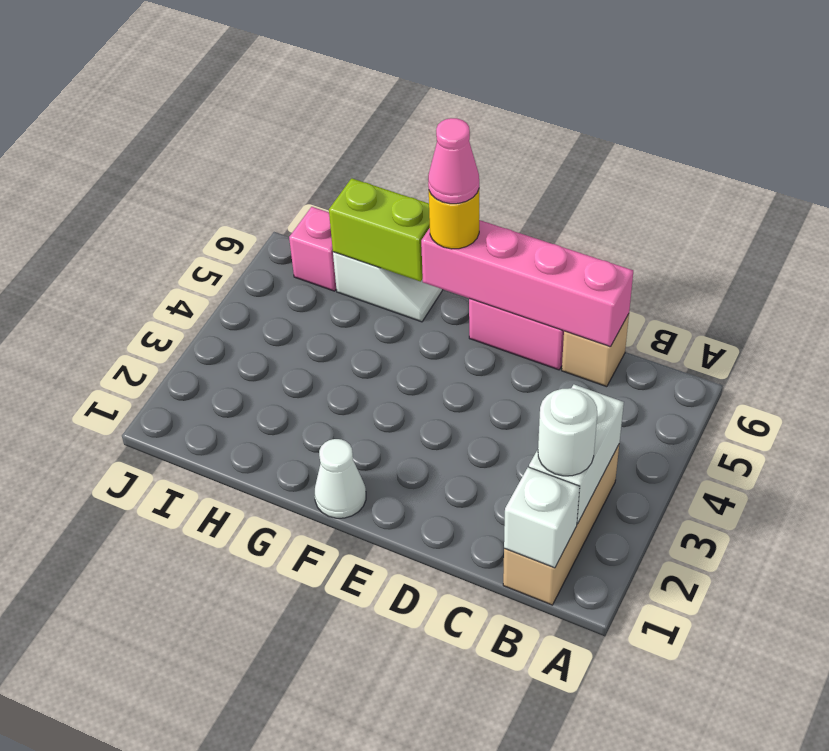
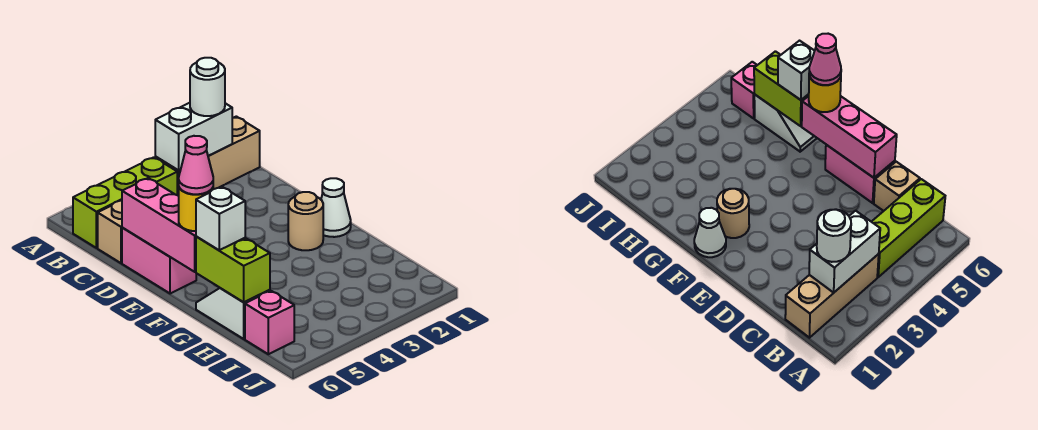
white brick B1 level 2 -> white brick G6 level 3
none -> lime brick B4:B6 level 1
pink brick C6:F6 level 2 -> pink brick D6:F6 level 2
none -> tan round brick F2 level 1

